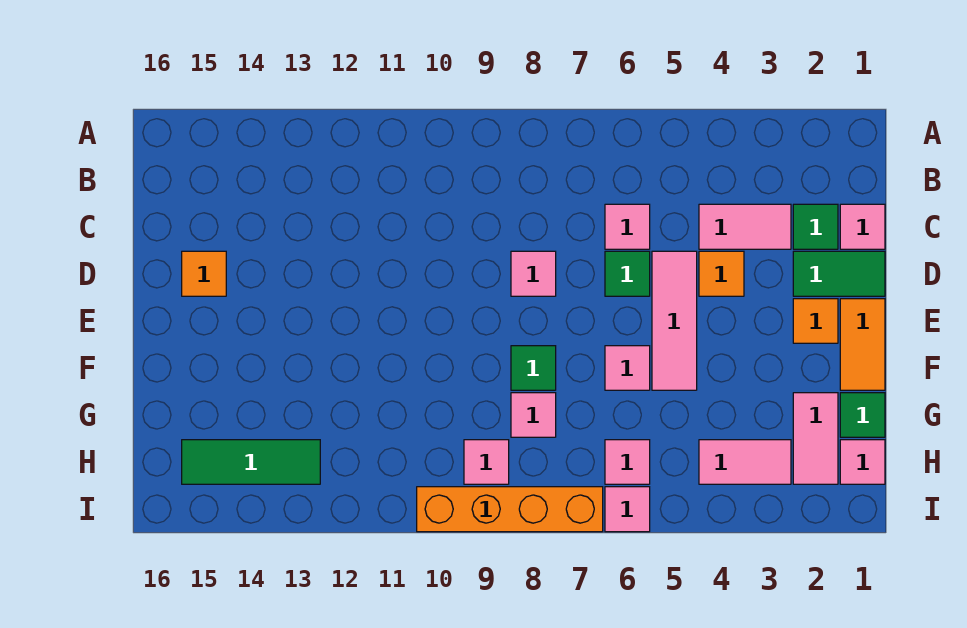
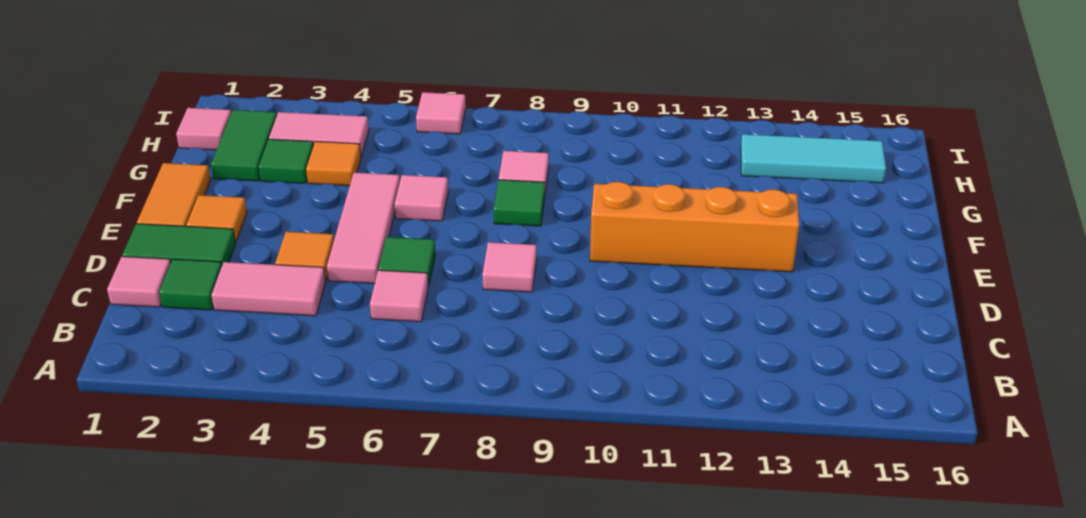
orange tile D15 level 1 -> orange tile G4 level 1
green tile G1 level 1 -> green tile G3 level 1
pink tile G2:H2 level 1 -> green tile G2:H2 level 1
pink tile H6 level 1 -> none
pink tile H9 level 1 -> none
green tile H13:H15 level 1 -> cyan tile H13:H15 level 1
orange brick I7:I10 level 1 -> orange brick E10:E13 level 1

